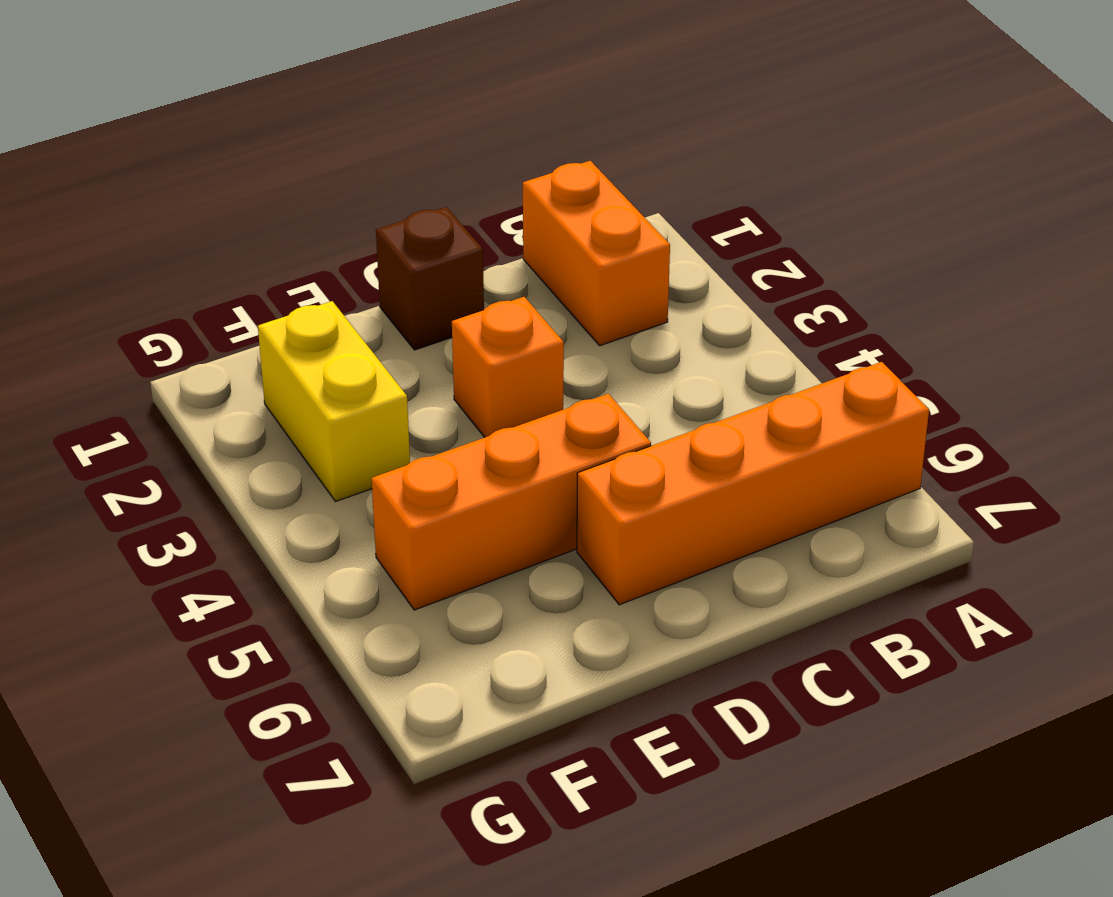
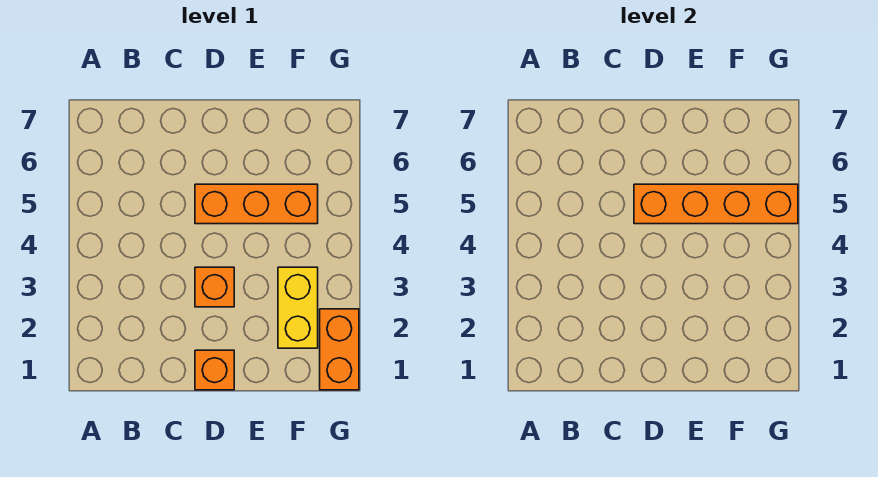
orange brick A6:D6 level 1 -> orange brick D5:G5 level 2
orange brick B1:B2 level 1 -> orange brick G1:G2 level 1
brown brick D1 level 1 -> orange brick D1 level 1

